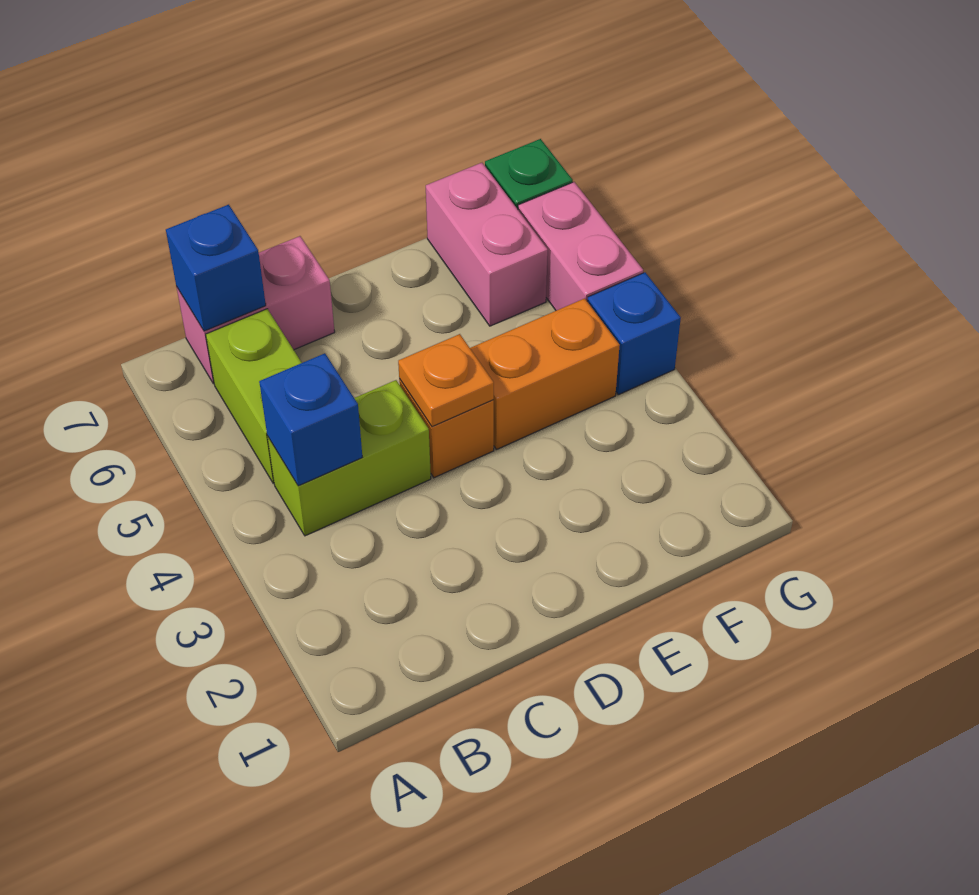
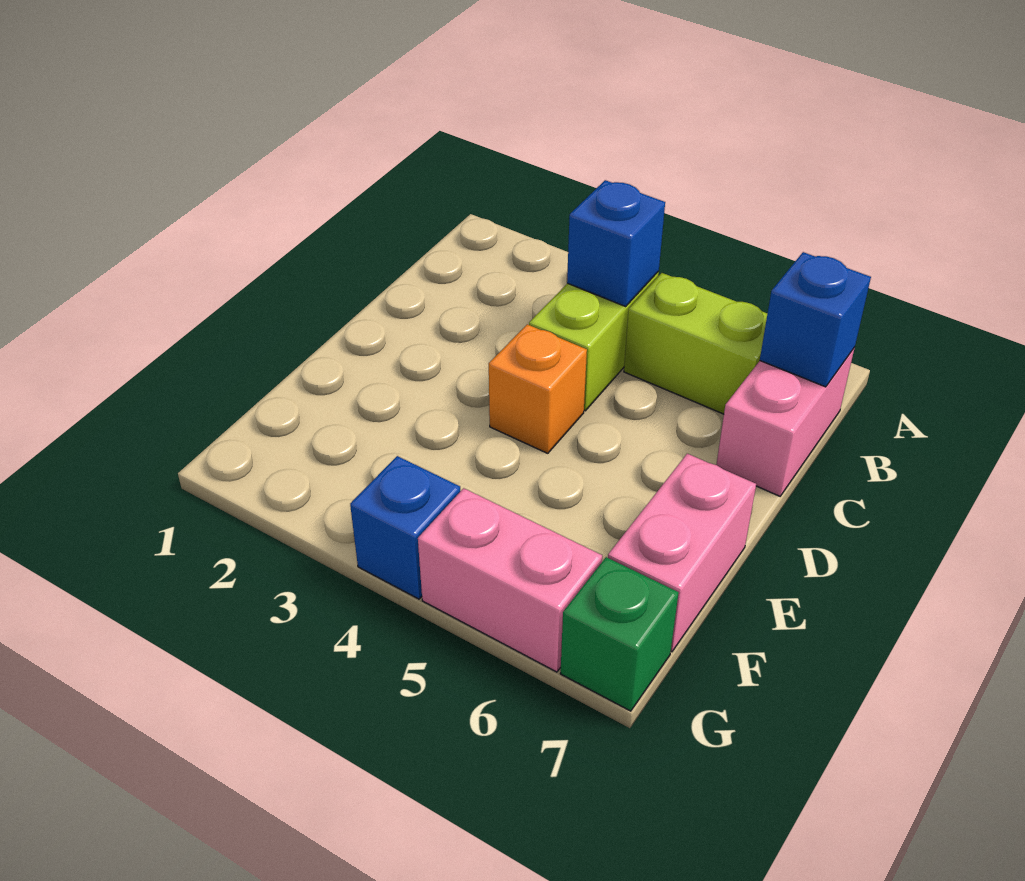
orange plate D4 level 2 -> none
orange brick E4:F4 level 1 -> none
pink brick F6:F7 level 1 -> pink brick E7:F7 level 1

